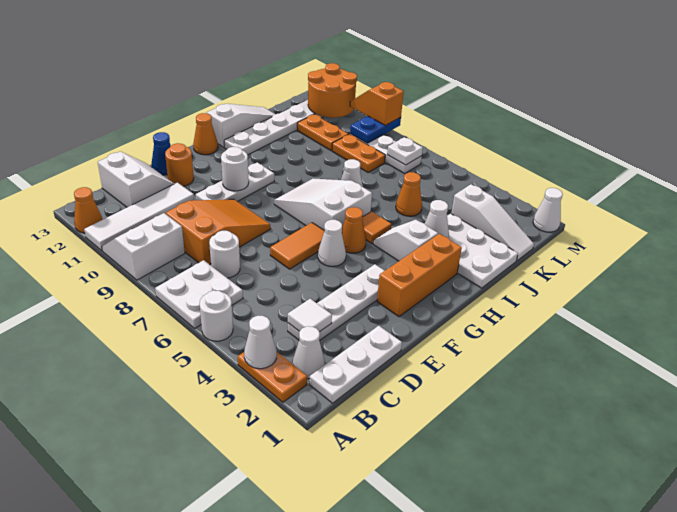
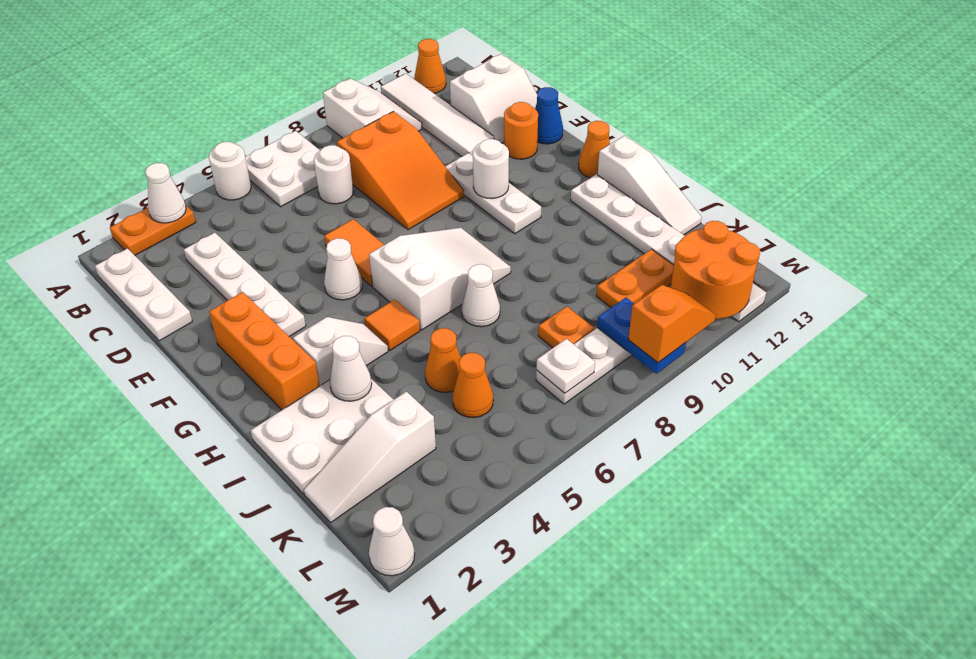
white cone B2 level 1 -> none
white tile C3 level 2 -> none
orange cone G5 level 1 -> orange cone K5 level 1
orange plate K8:K9 level 1 -> orange plate K8 level 1

